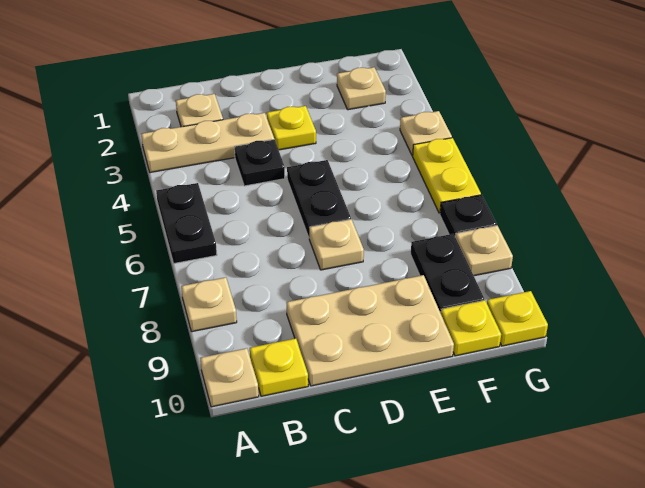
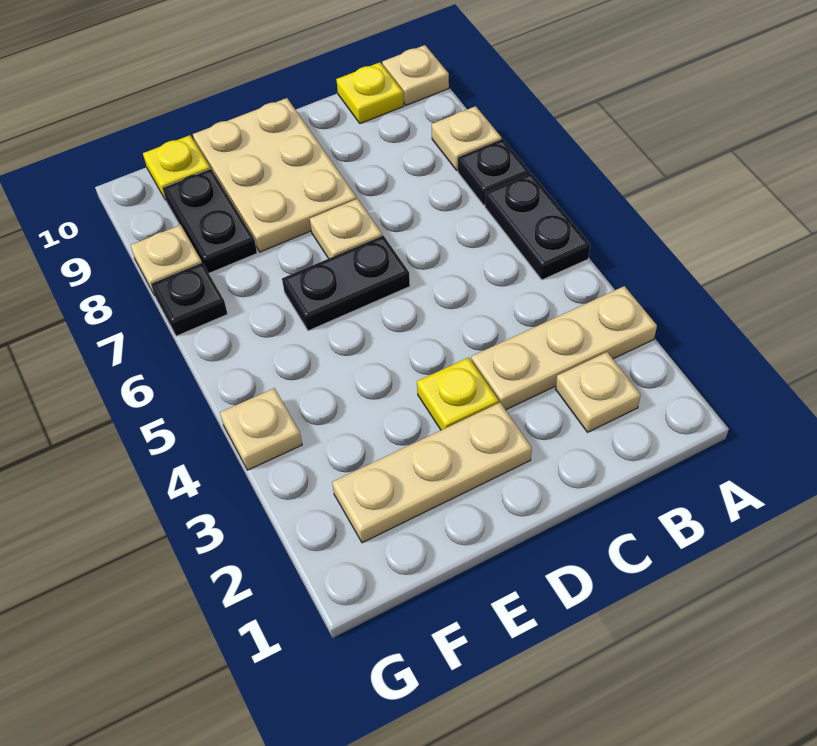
black plate C4 level 1 -> black plate A7 level 1
tan plate C9:E10 level 1 -> tan plate D8:E10 level 1
black plate D5:D6 level 1 -> black plate D6:E6 level 1
tan plate F2 level 1 -> tan plate D2:F2 level 1
yellow plate G5:G6 level 1 -> none
yellow plate G10 level 1 -> none

